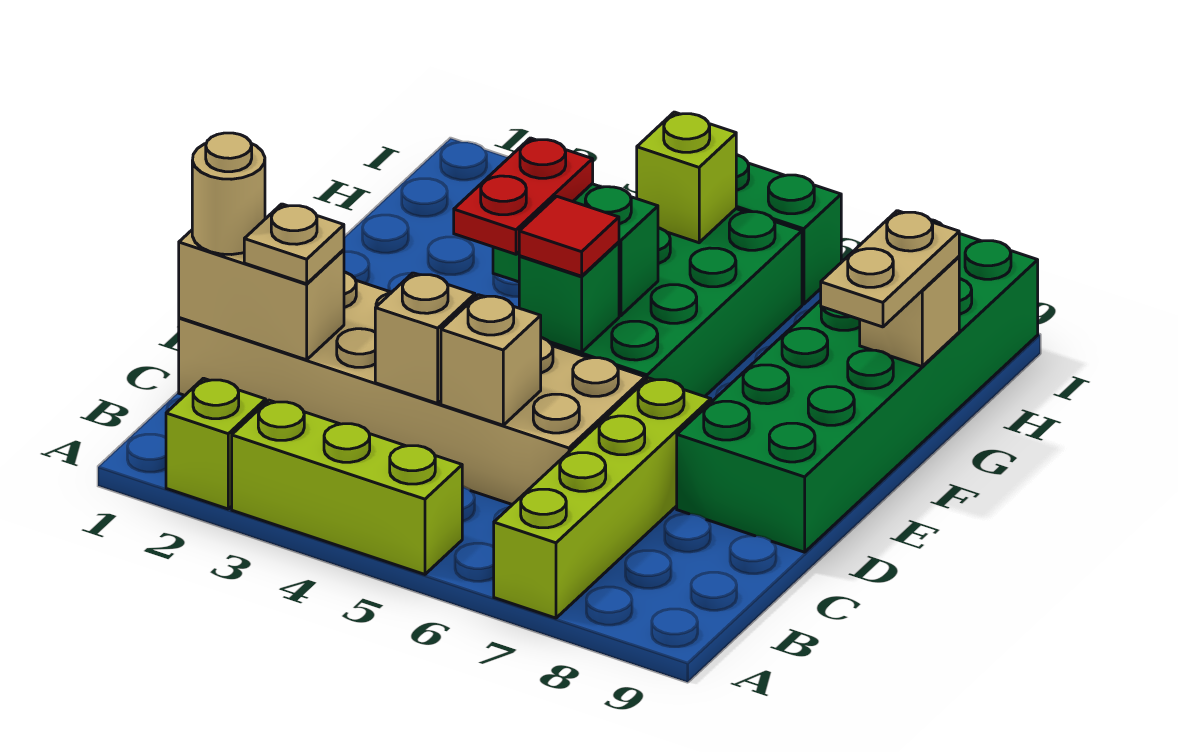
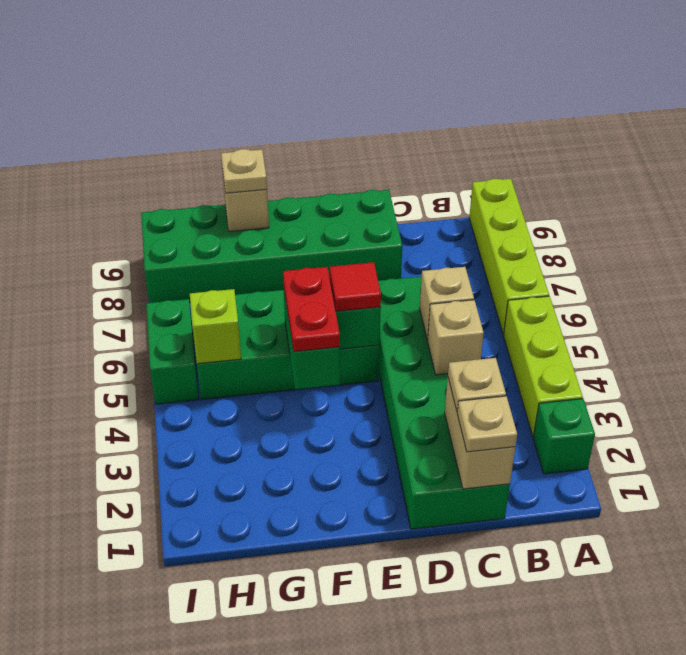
lime brick A2 level 1 -> green brick A2 level 1
lime brick A7:D7 level 1 -> lime brick A6:A9 level 1
tan brick C1:D6 level 1 -> green brick C1:D6 level 1
tan round brick C1 level 3 -> tan plate C1 level 3
red plate E4:F4 level 3 -> red plate F4:F5 level 3
tan plate F9:G9 level 3 -> tan plate G9 level 3

